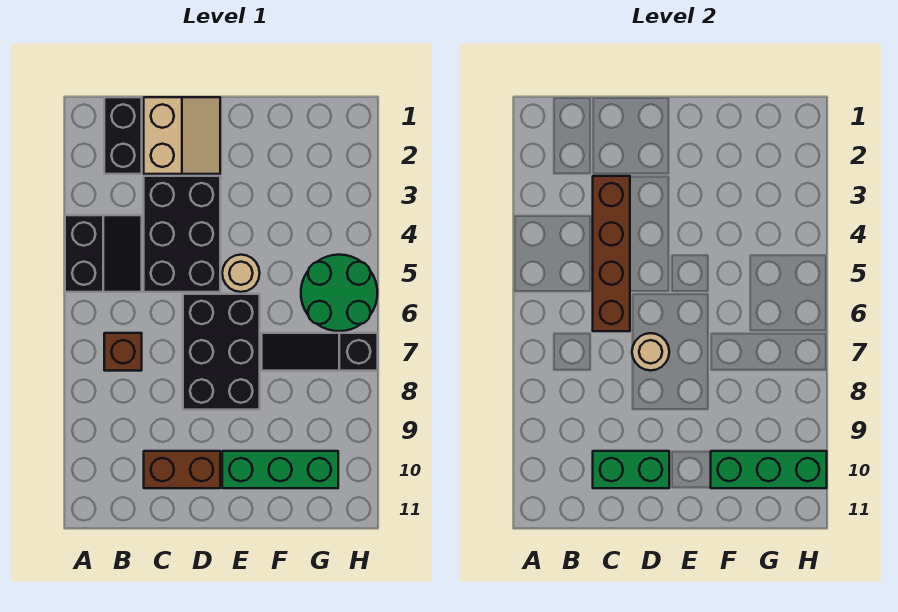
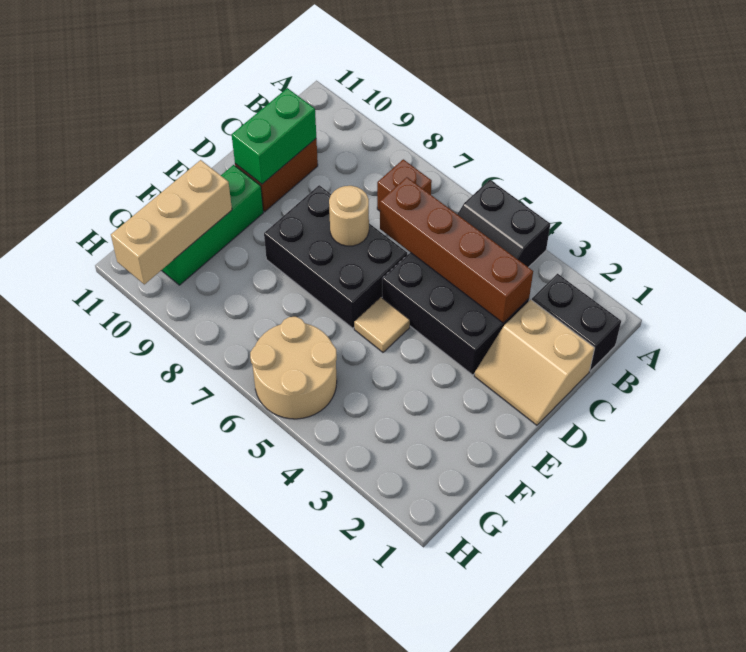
tan round brick E5 level 1 -> tan tile E5 level 1
black slope F7:H7 level 1 top H -> none
green brick F10:H10 level 2 -> tan brick F10:H10 level 2
green round brick G5:H6 level 1 -> tan round brick G5:H6 level 1

